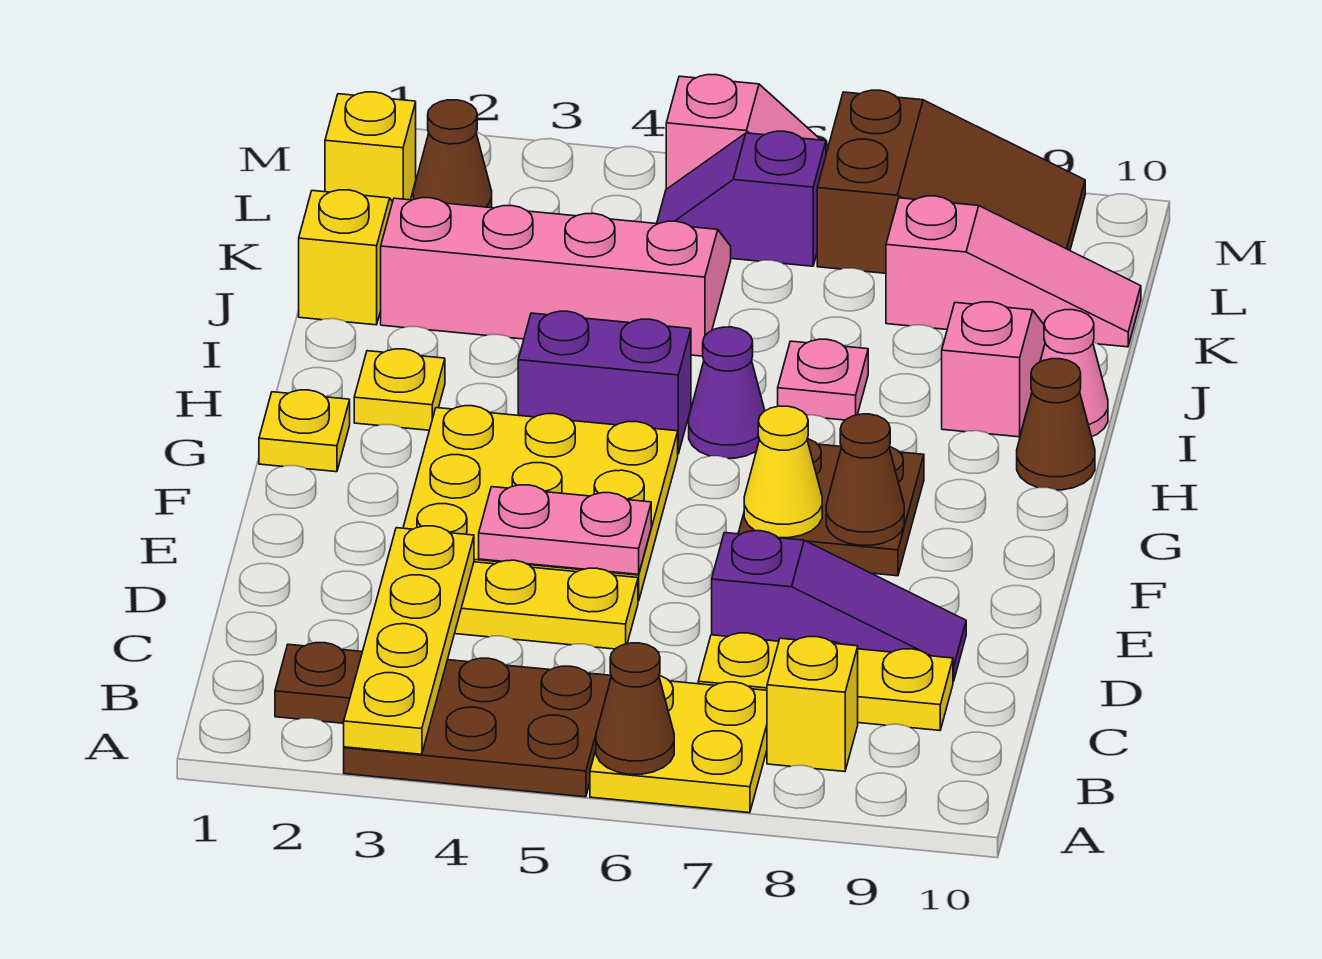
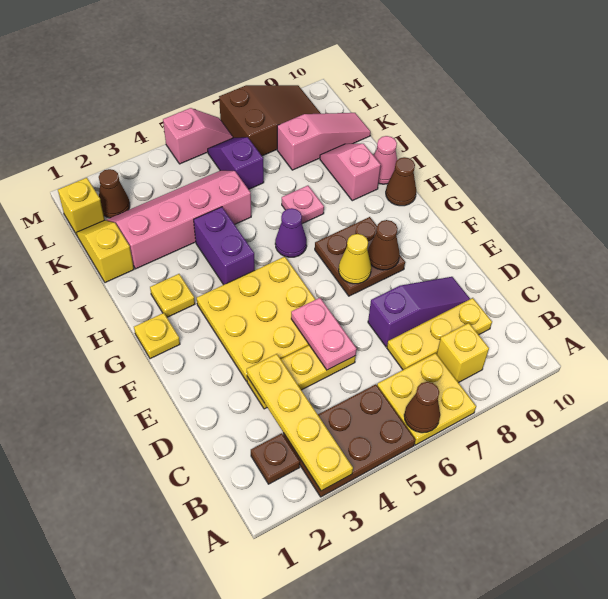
pink plate E4:E5 level 2 -> pink plate D5:E5 level 2
purple brick H4:H5 level 1 -> purple brick H4:I4 level 1
purple slope L5:L6 level 1 top 6 -> purple slope K6:L6 level 1 top K

